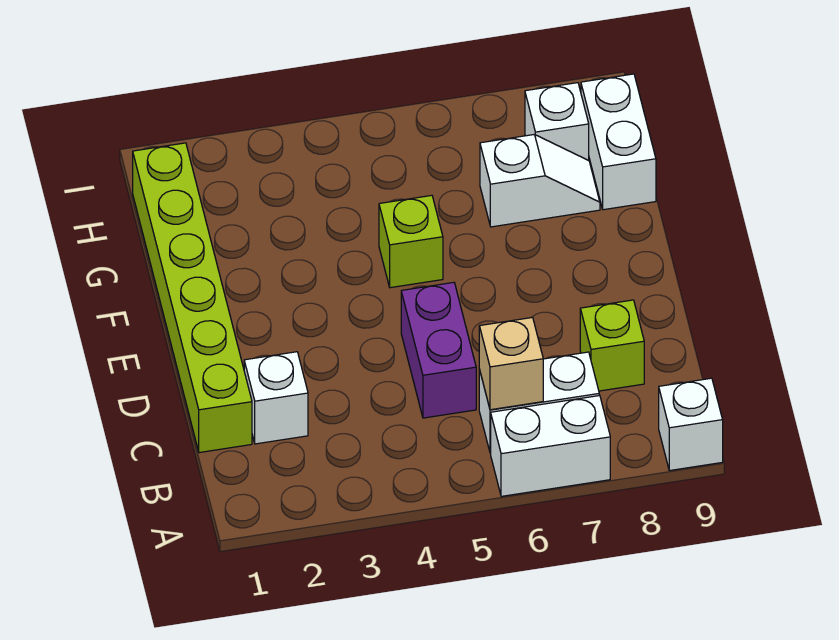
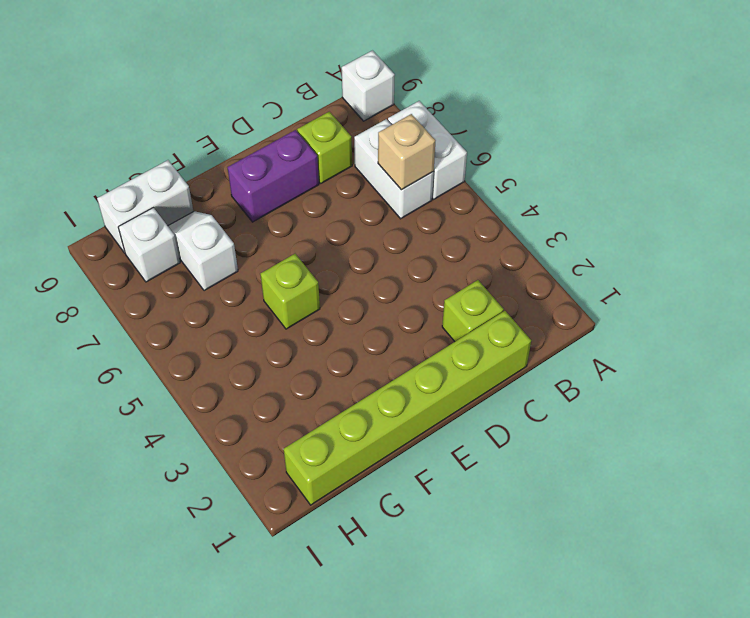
white brick C2 level 1 -> lime brick C2 level 1
purple brick C5:D5 level 1 -> purple brick D8:E8 level 1

